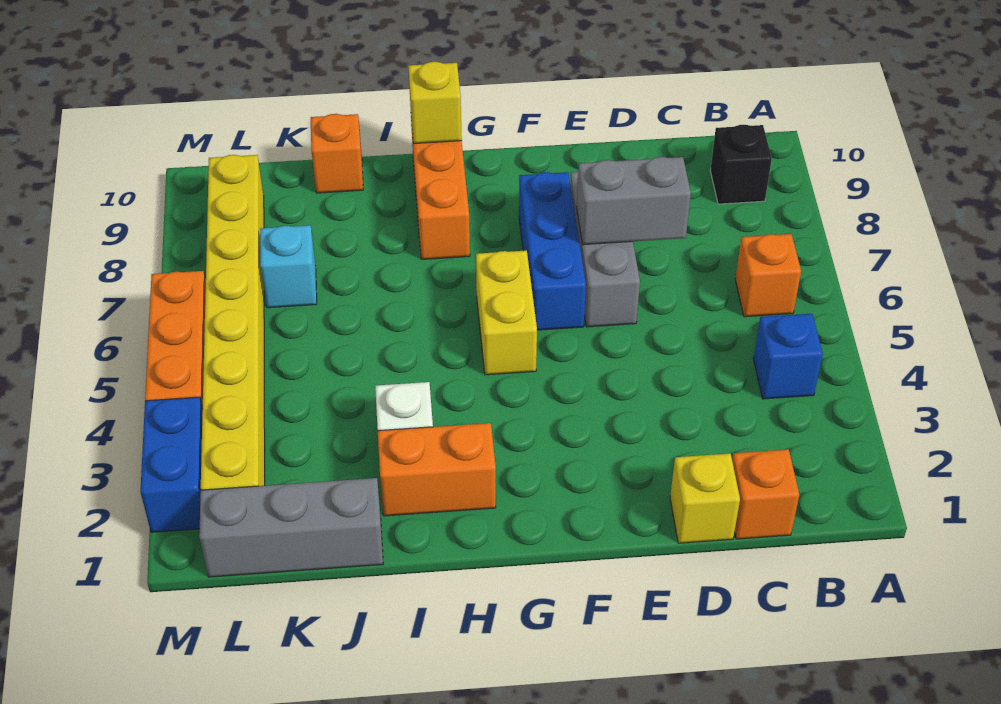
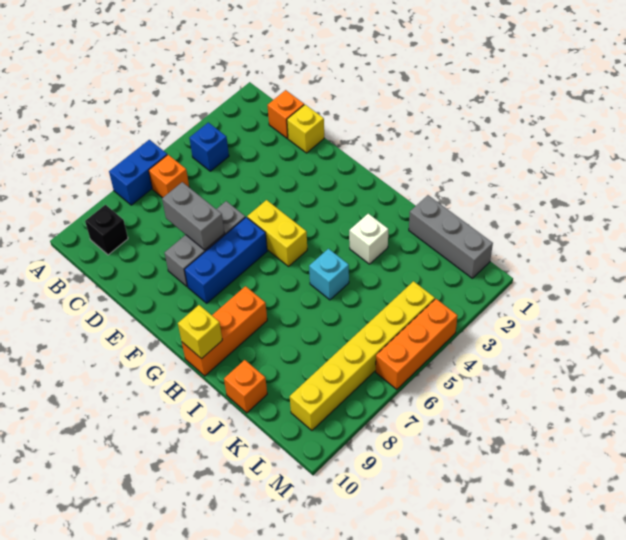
yellow brick G5:G6 level 1 -> yellow brick F5:G5 level 1
orange brick H2:I2 level 1 -> none
cyan brick K7 level 1 -> cyan brick I5 level 1
yellow brick L2:L9 level 1 -> yellow brick L4:L9 level 1
blue brick M2:M3 level 1 -> blue brick A6:A7 level 1

